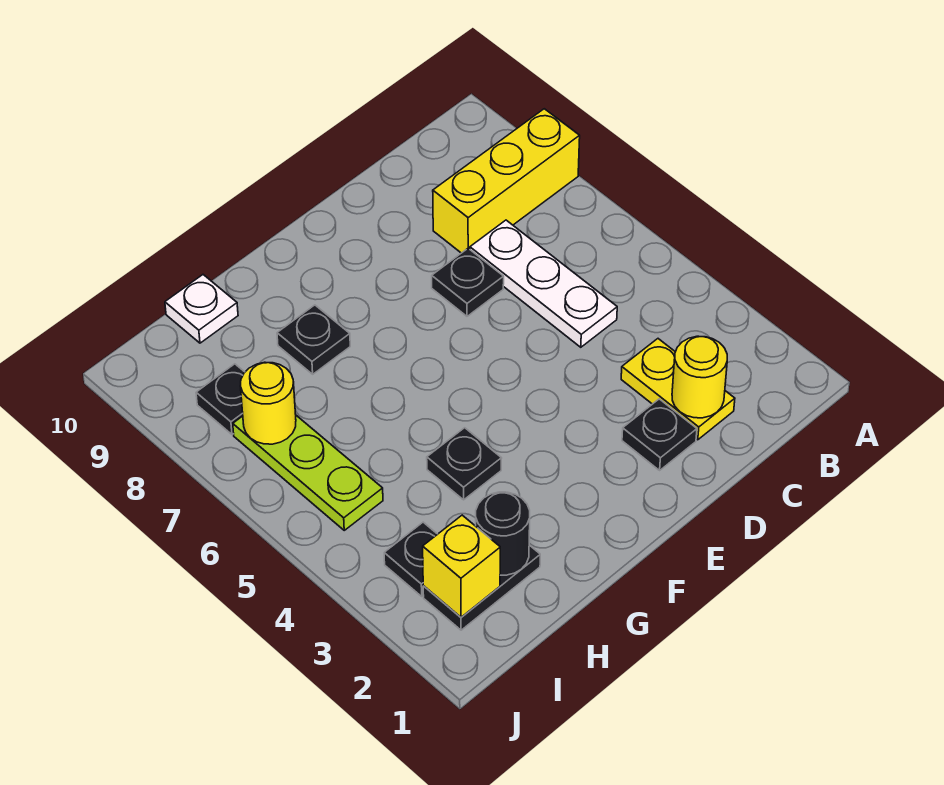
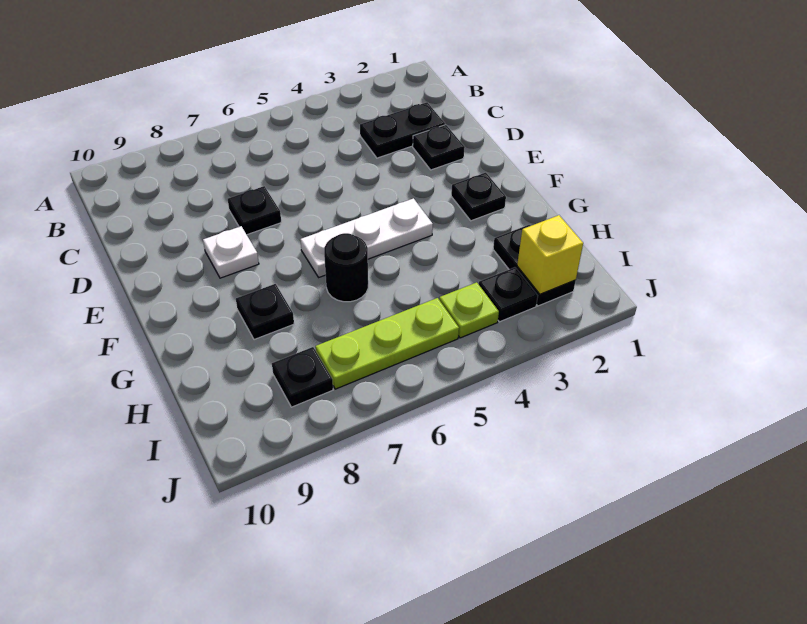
yellow brick A8:C8 level 1 -> none
yellow plate C2:C3 level 1 -> black plate C2:C3 level 1
yellow round brick C2 level 2 -> none
white plate C5:C7 level 1 -> white plate F4:F6 level 1
black plate G4 level 1 -> black plate F2 level 1
black round brick H2 level 2 -> black round brick G6 level 1
white plate H10 level 1 -> white plate E8 level 1
none -> lime plate I4 level 1
yellow round brick I7 level 2 -> none

